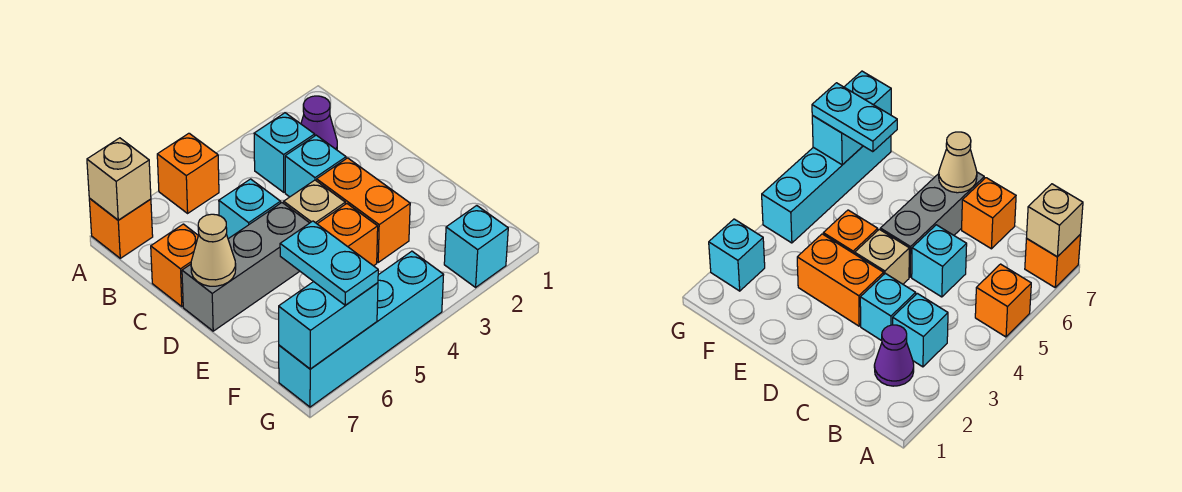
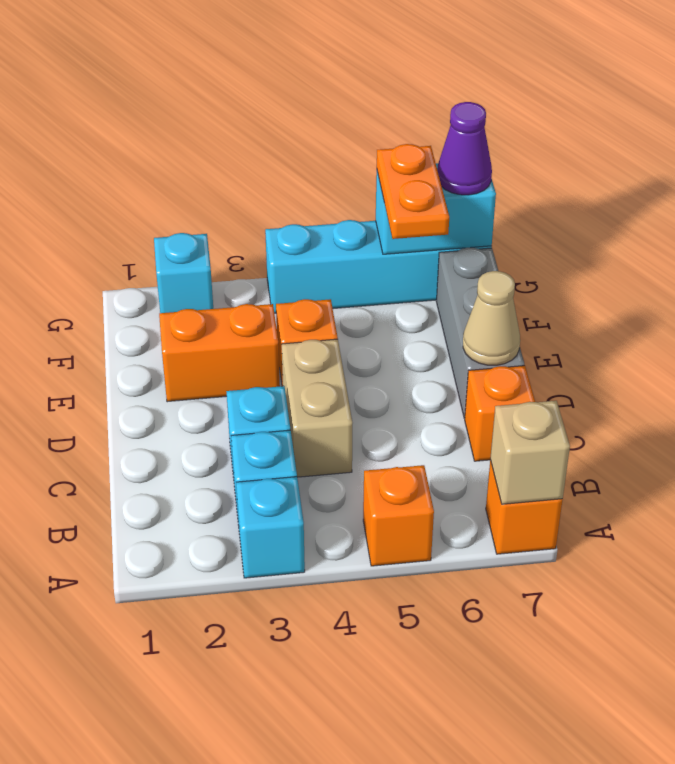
purple cone B2 level 1 -> purple cone G7 level 3
cyan brick C5 level 1 -> cyan brick A3 level 1
orange brick D3:E3 level 1 -> orange brick E2:E3 level 1
tan brick D4 level 1 -> tan brick C4:D4 level 1
grey brick D5:D7 level 1 -> grey brick D7:F7 level 1
cyan plate F6:G6 level 3 -> orange plate F6:G6 level 3

